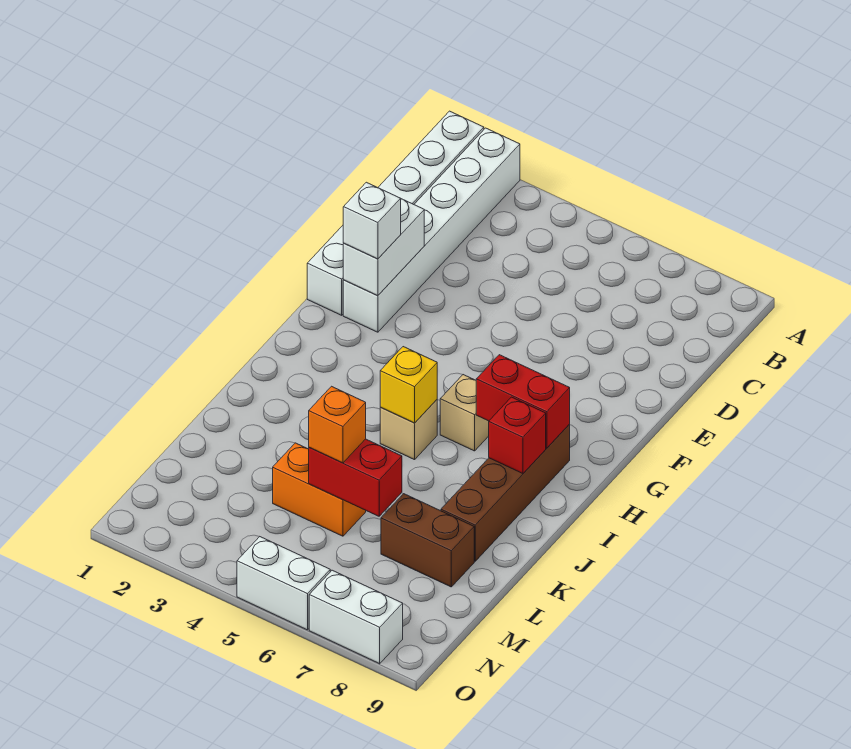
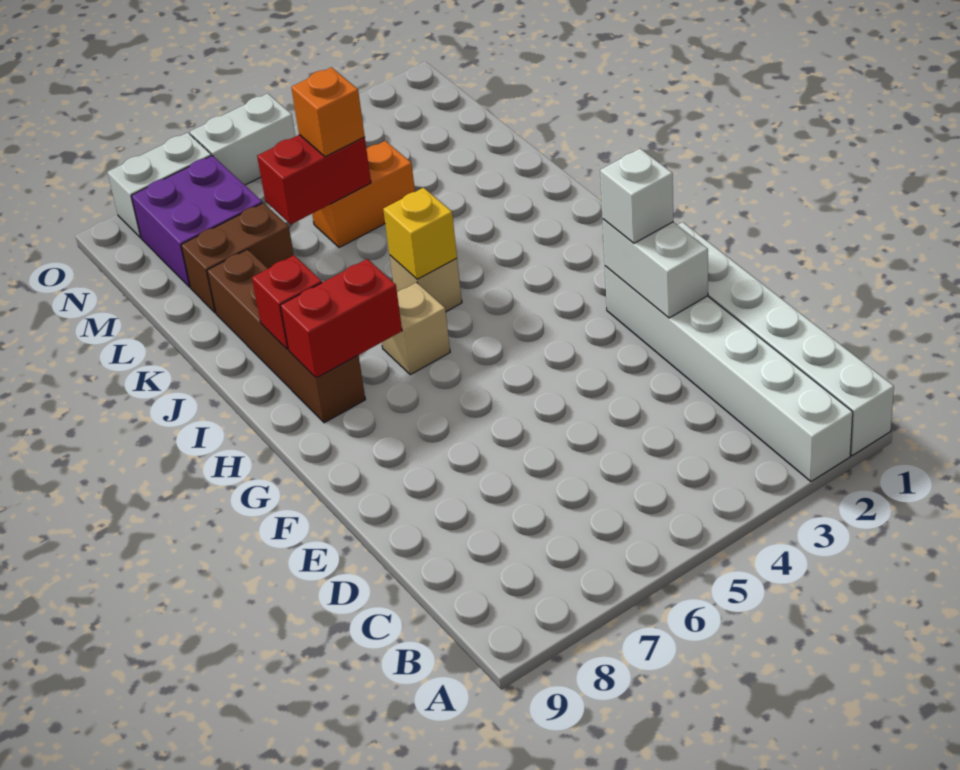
none -> purple brick M7:N8 level 1

